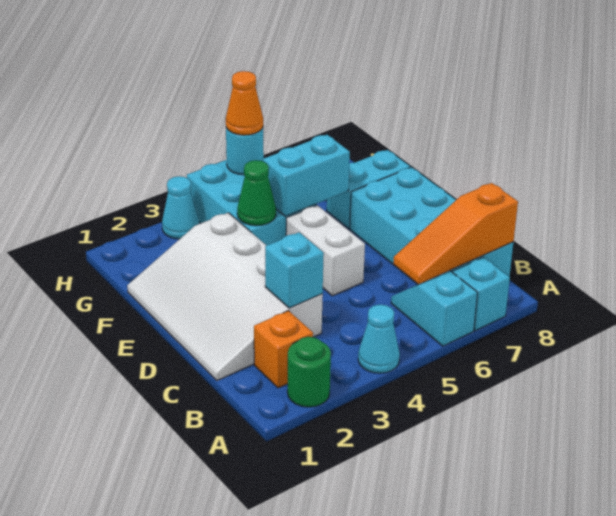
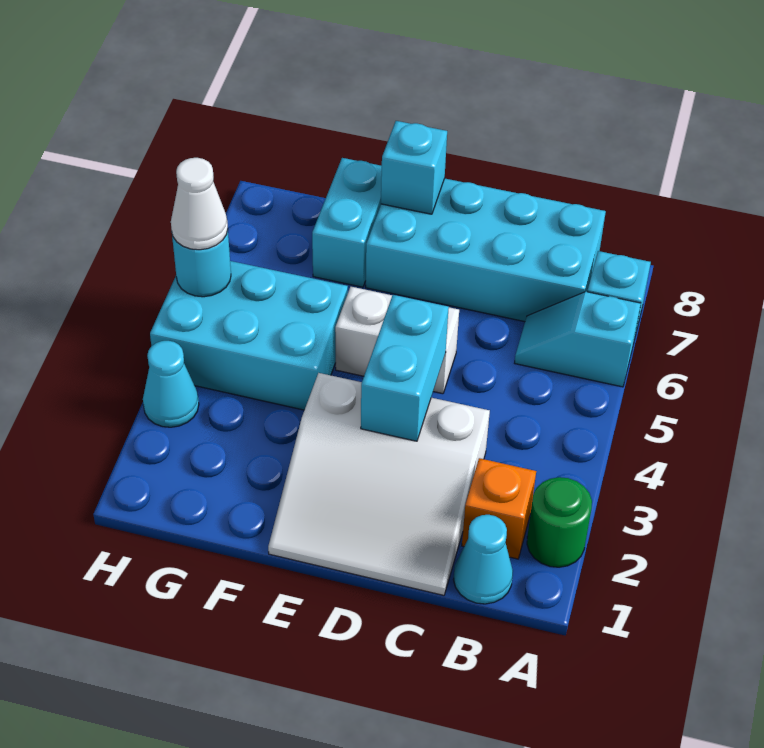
cyan cone A4 level 1 -> cyan cone B1 level 1
orange slope B6:B8 level 2 top 8 -> none
white slope C1:F3 level 1 top 3 -> white slope C1:E3 level 1 top 3
cyan brick C3 level 2 -> cyan brick E8 level 2
green cone F4 level 2 -> none
cyan brick F5:F6 level 2 -> cyan brick D3:D4 level 2
orange cone H5 level 3 -> white cone H5 level 3

